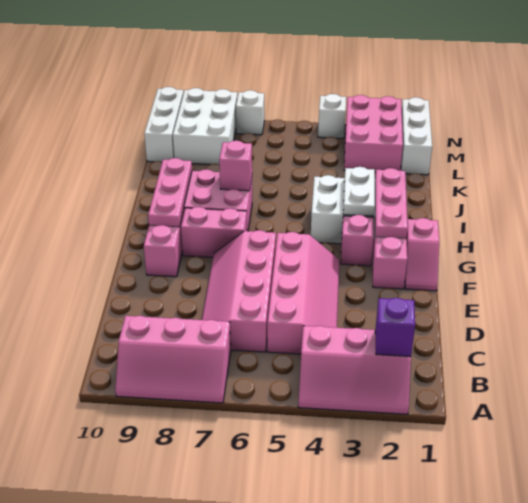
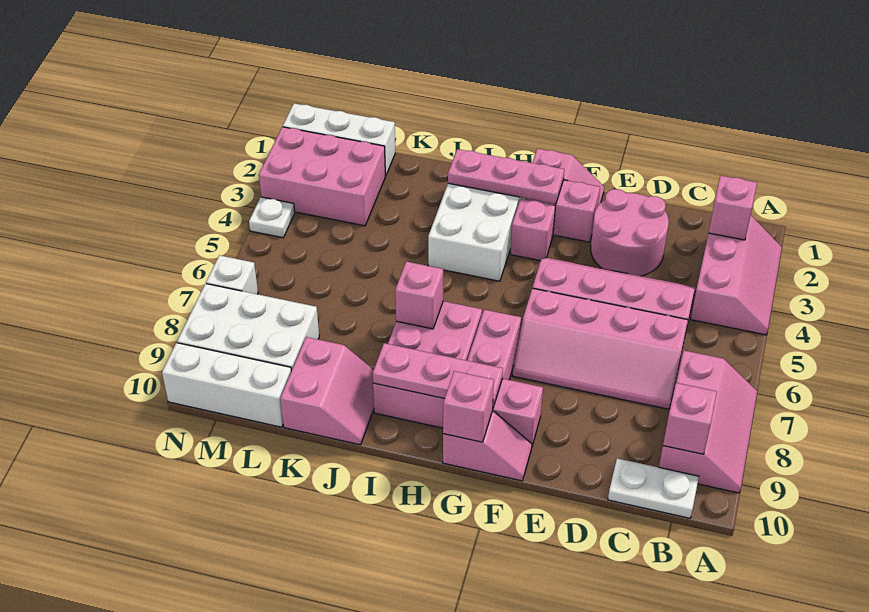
purple brick B2 level 2 -> pink brick B2 level 2
none -> pink brick B9 level 2
none -> pink round brick D2:E3 level 1
none -> pink slope F10:G10 level 1 top G
none -> pink brick G10 level 2
white plate H3:I3 level 2 -> white plate B10:C10 level 1
none -> pink slope J9:K10 level 1 top K
white brick N4 level 1 -> white plate N4 level 1

